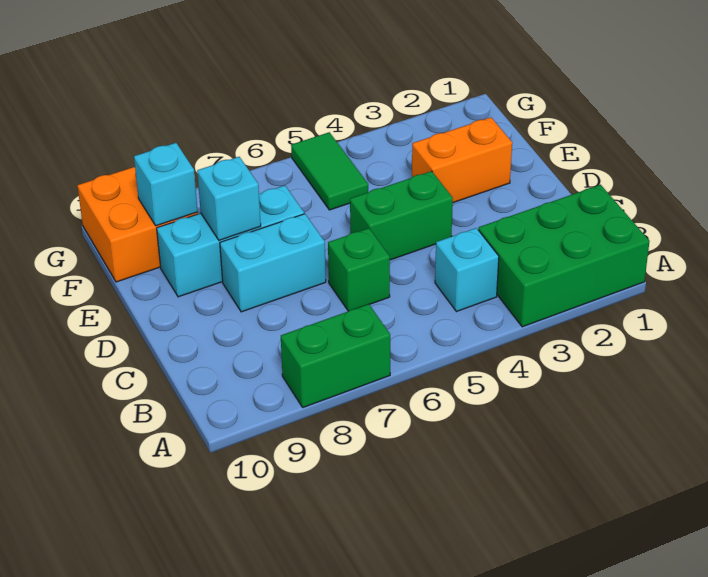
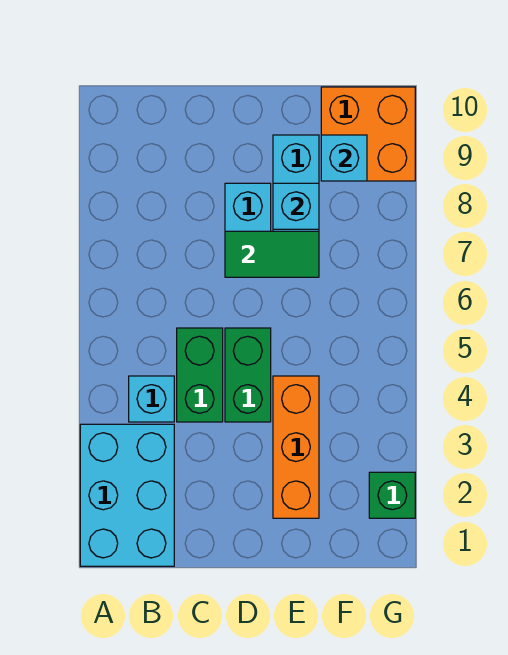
green brick A1:B3 level 1 -> cyan brick A1:B3 level 1
green brick A7:A8 level 1 -> green brick C4:C5 level 1
green brick C6 level 1 -> green brick G2 level 1
orange brick E2:E3 level 1 -> orange brick E2:E4 level 1
green tile F5:G5 level 1 -> green tile D7:E7 level 2

